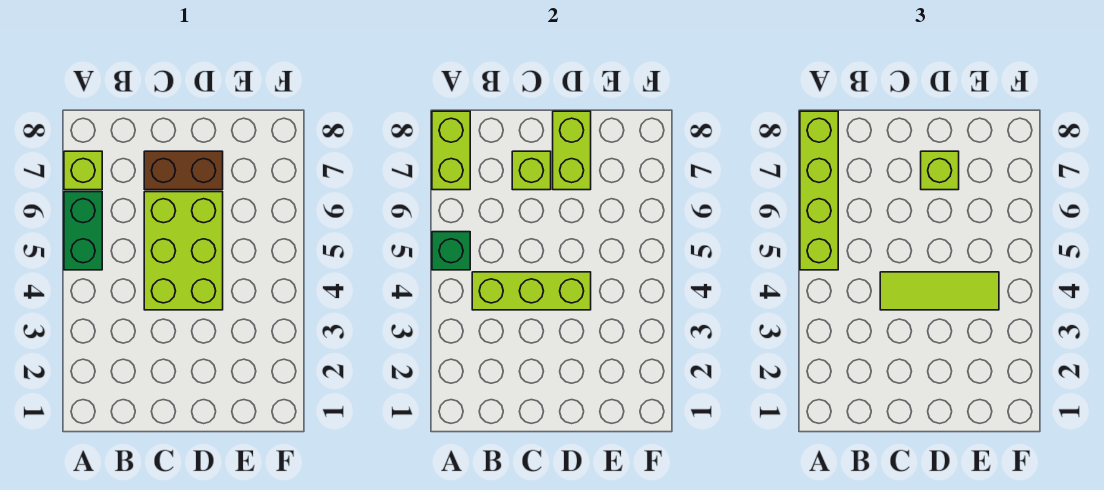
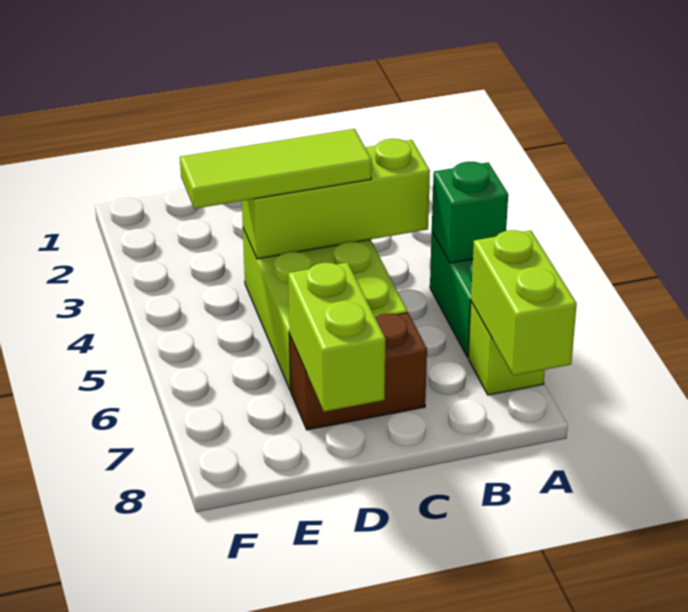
lime brick A5:A8 level 3 -> none
lime brick C7 level 2 -> none
lime brick D7 level 3 -> none

